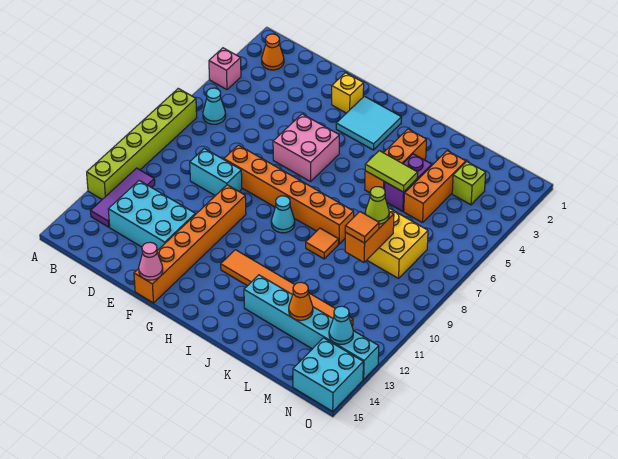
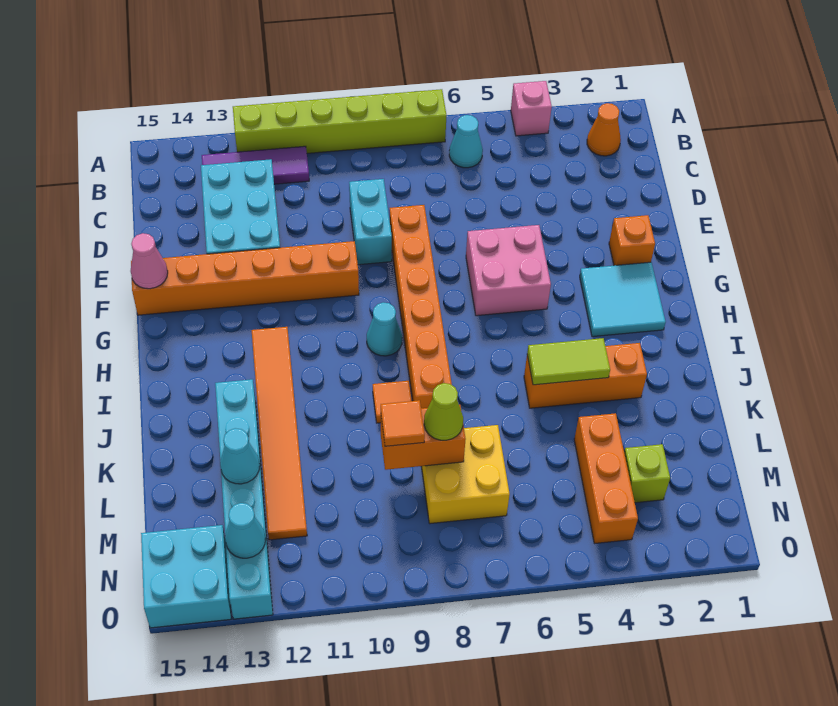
yellow brick F2 level 1 -> orange brick F2 level 1
lime tile J5:K5 level 2 -> lime tile J4:J5 level 2
purple brick K4:K5 level 1 -> none
orange brick L3:L5 level 1 -> orange brick L4:N4 level 1
orange cone L13 level 2 -> cyan cone L13 level 2

